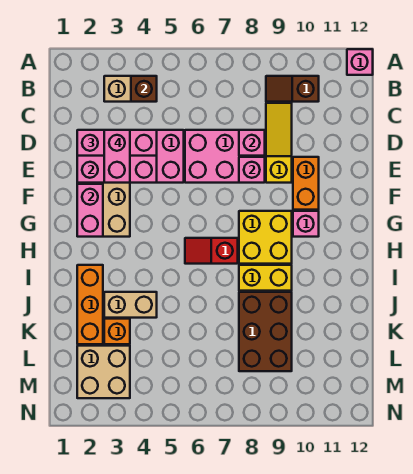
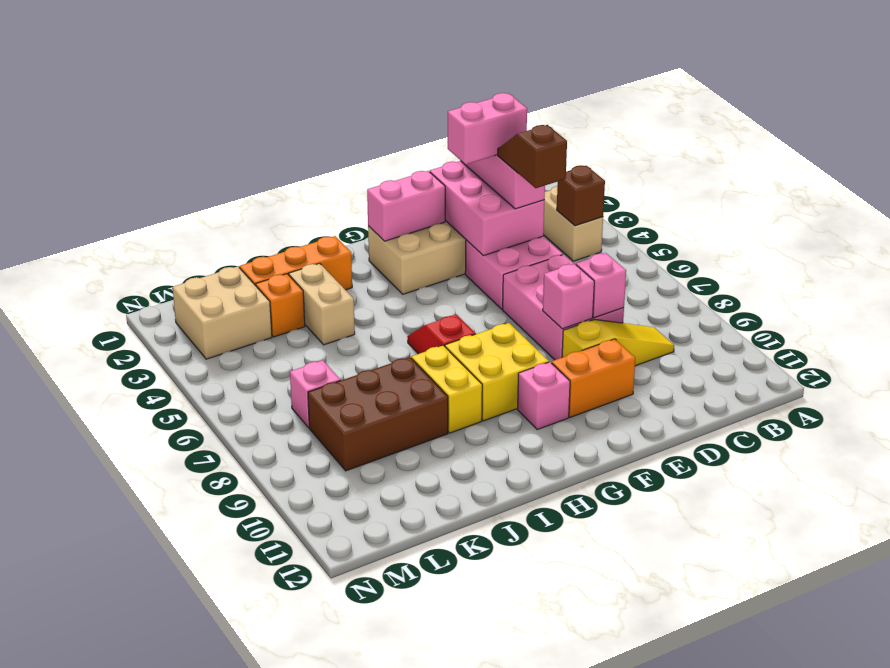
pink brick A12 level 1 -> pink brick L7 level 1
brown slope B9:B10 level 1 top 10 -> brown slope D4:D5 level 4 top 5

